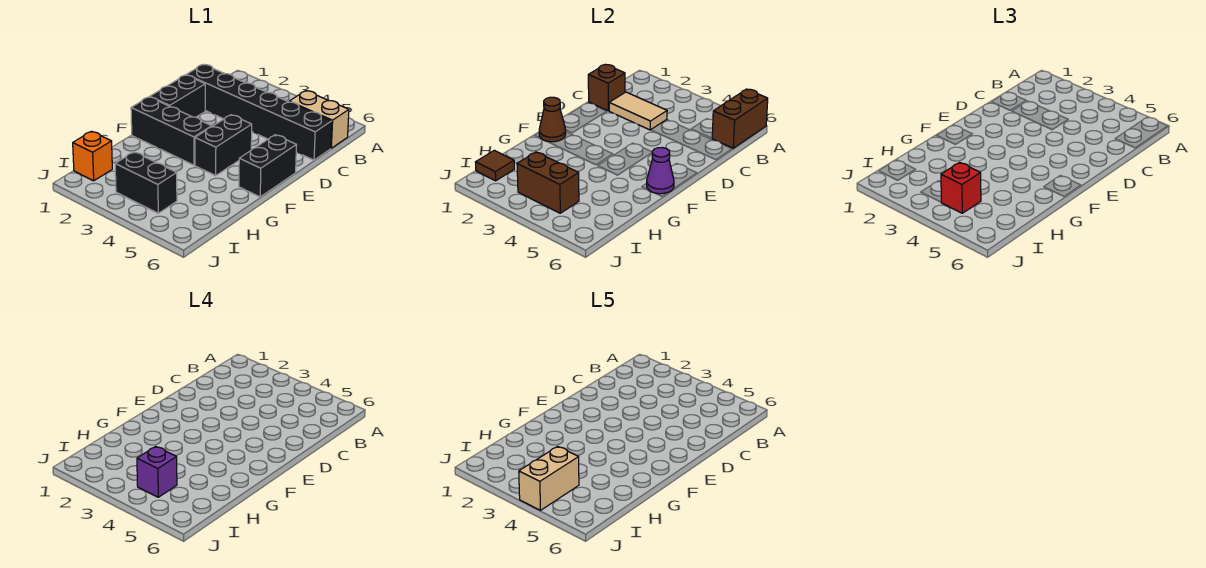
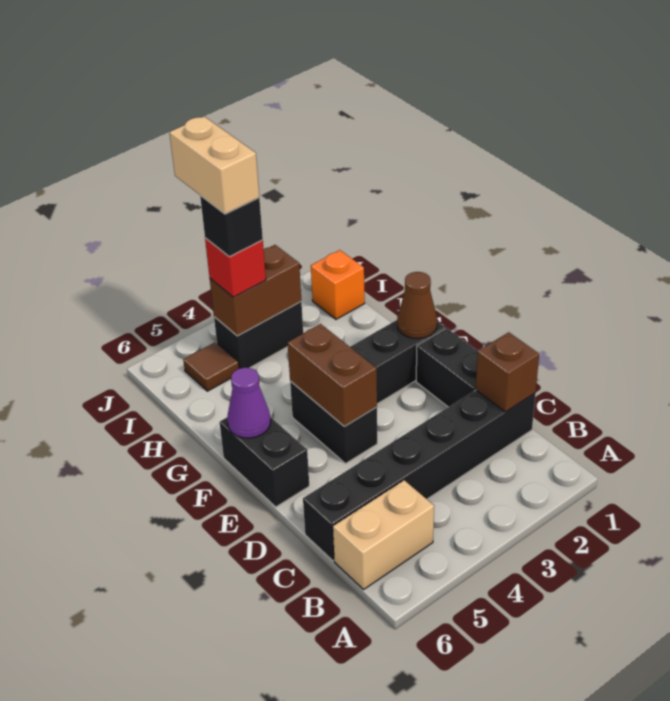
brown brick A6:B6 level 2 -> brown brick E4:F4 level 2
tan tile C2:C3 level 2 -> none
brown tile I1 level 2 -> brown tile I5 level 1
purple brick I4 level 4 -> black brick I4 level 4

